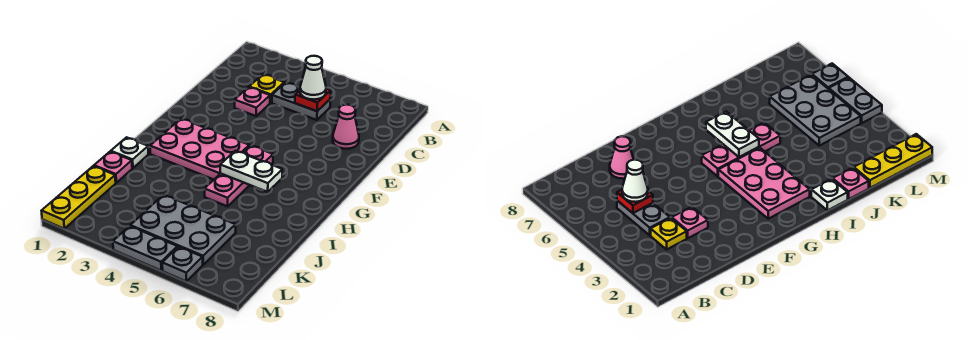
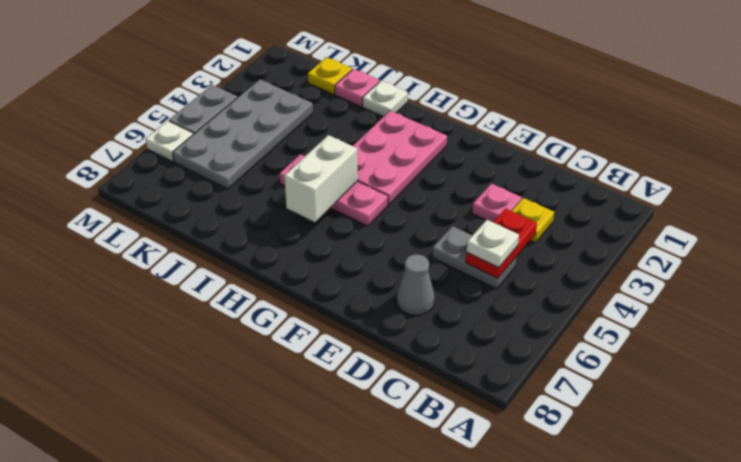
grey plate C4:C5 level 1 -> grey plate C5:D5 level 1
red plate C5 level 2 -> red plate C4:C5 level 2
white cone C5 level 3 -> white plate C5 level 3
pink cone D7 level 1 -> grey cone D7 level 1
white plate H5:H6 level 2 -> white brick H5:H6 level 2
yellow plate K1:M1 level 1 -> yellow plate K1 level 1
grey plate K4:L6 level 1 -> grey plate K3:L6 level 1
grey plate M6 level 1 -> white plate M6 level 1

